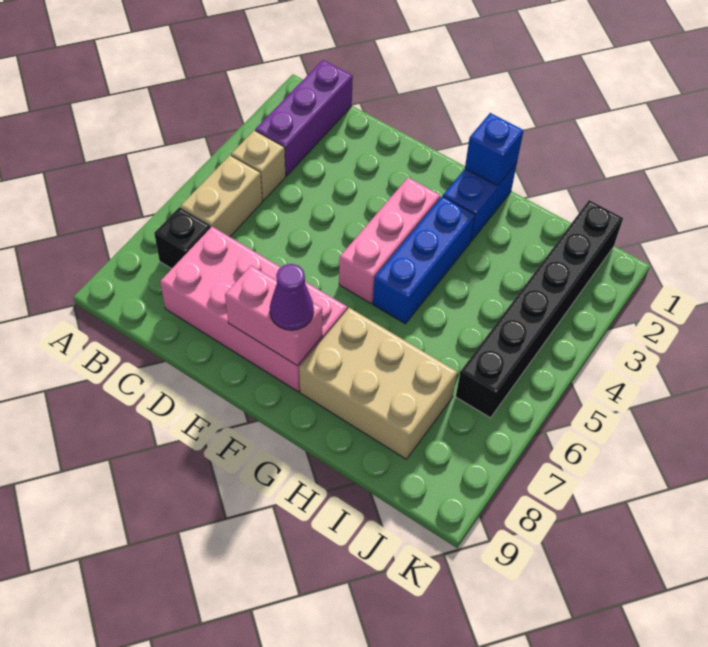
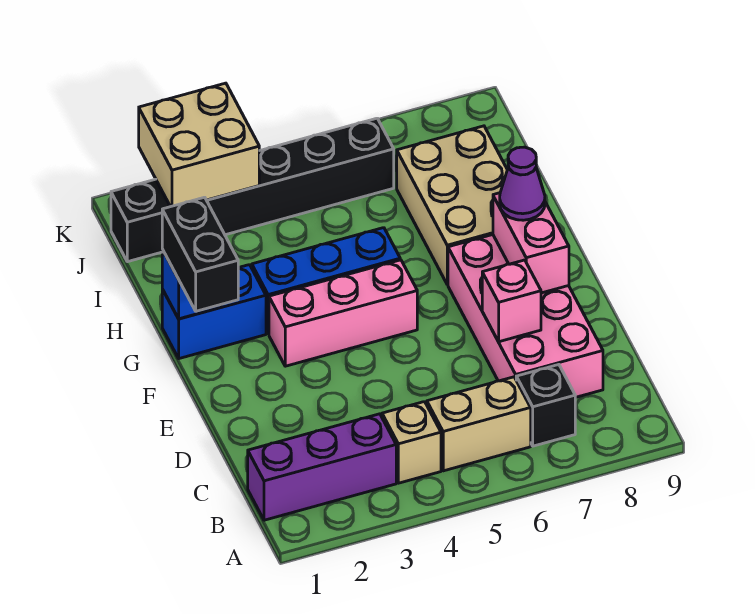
none -> pink brick D7 level 2
none -> black brick F1:G1 level 3
none -> tan brick J2:K3 level 2

